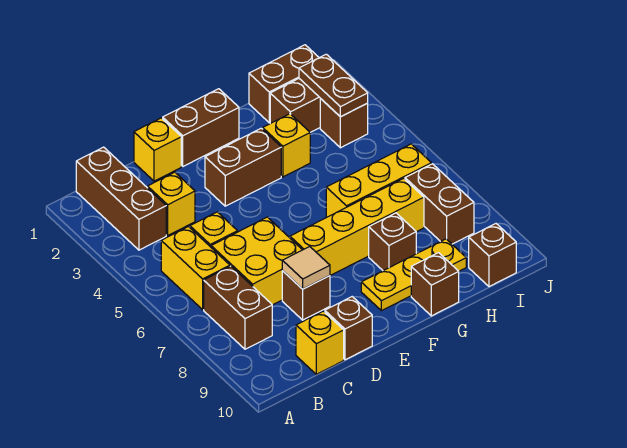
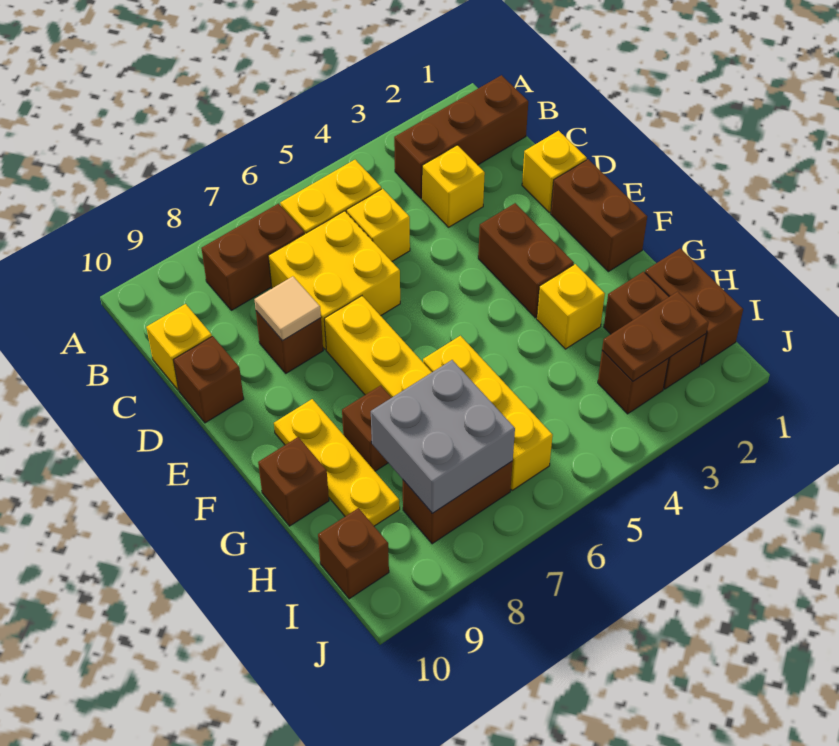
none -> grey brick H7:I8 level 2

